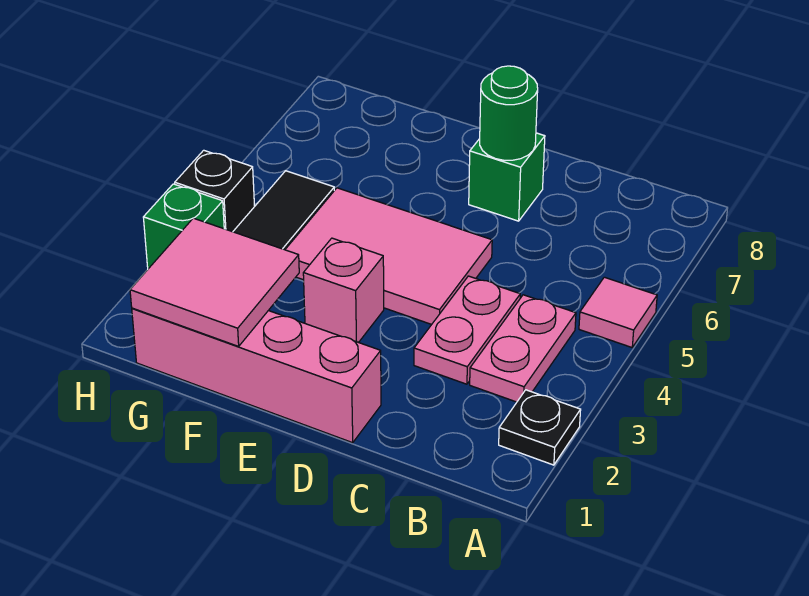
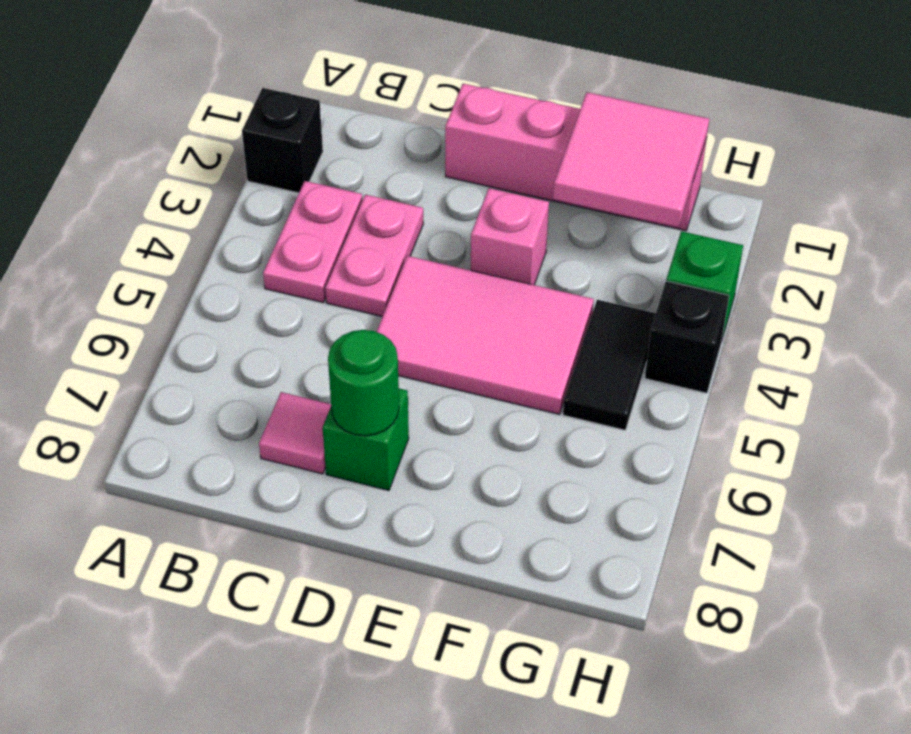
black plate A2 level 1 -> black brick A2 level 1
pink tile A5 level 1 -> pink tile C7 level 1

